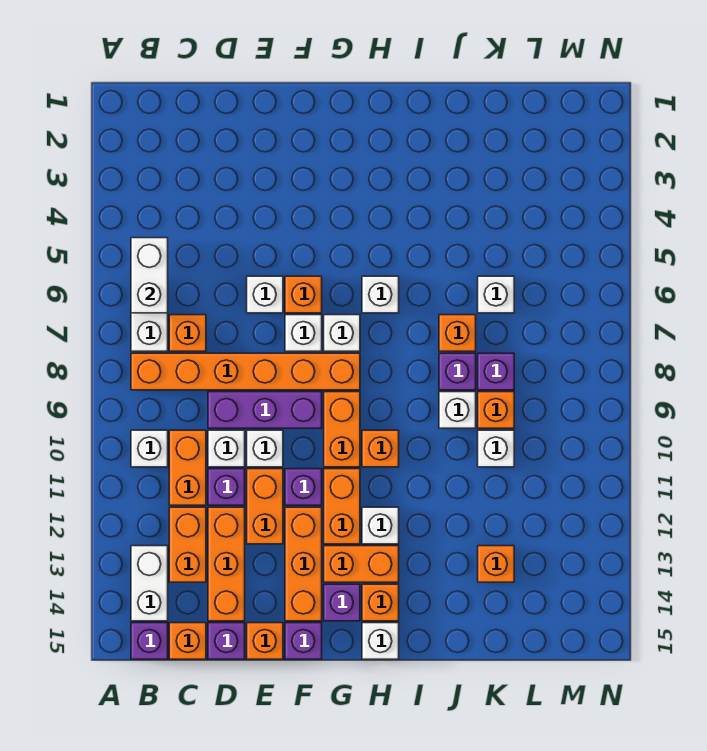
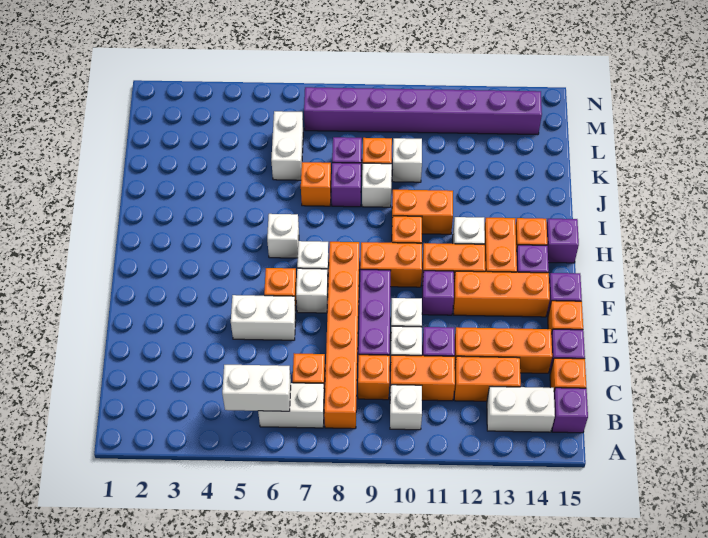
white brick E6 level 1 -> white brick E5:E6 level 1
orange brick E11:E12 level 1 -> orange brick I10:I11 level 1
white brick H15 level 1 -> purple brick H15 level 1
white brick K6 level 1 -> white brick K6:L6 level 1
orange brick K13 level 1 -> orange brick C9 level 1
none -> purple brick M7:M14 level 1

